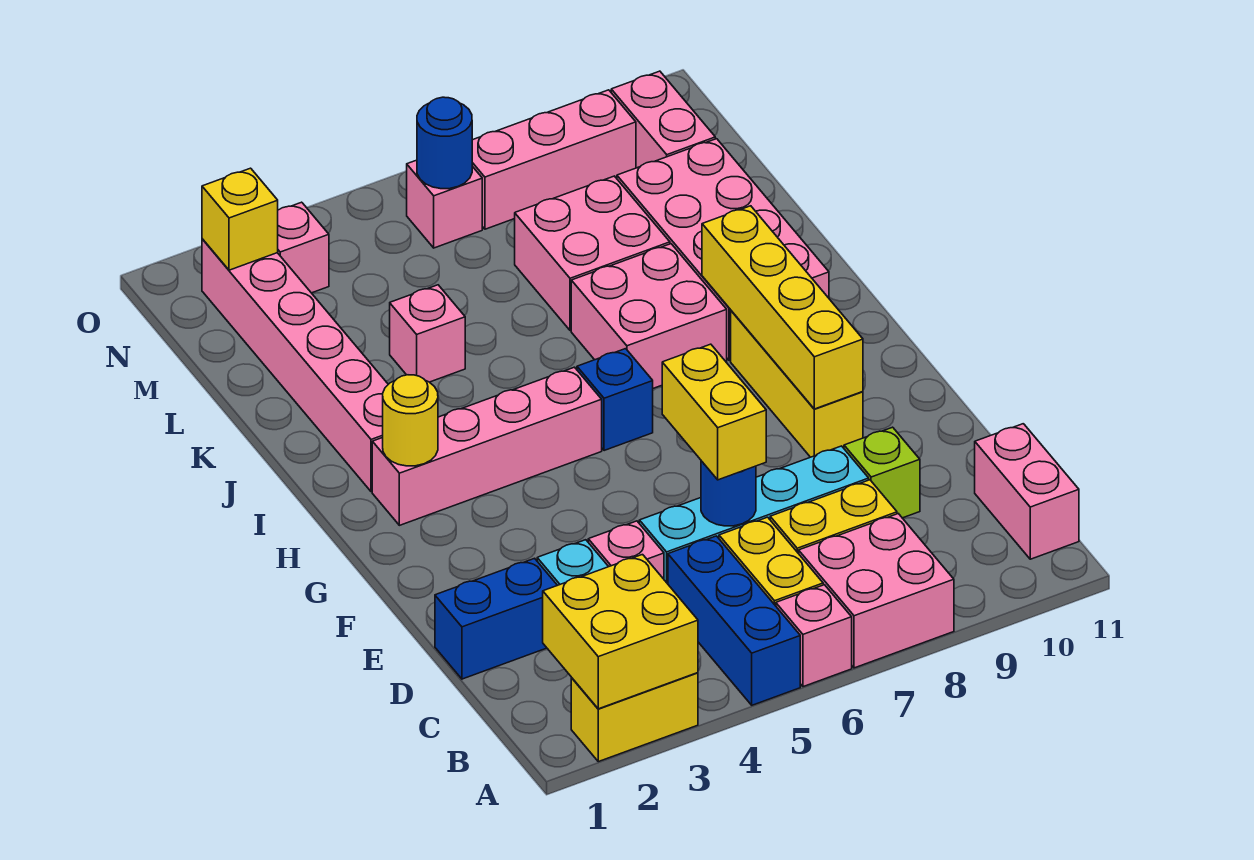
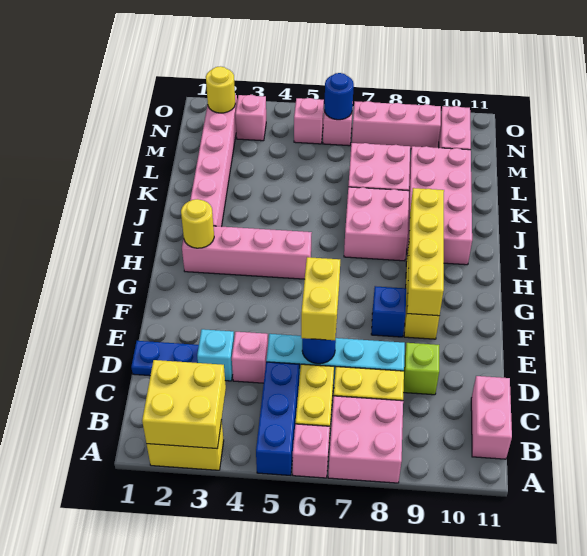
blue brick D1:D2 level 1 -> blue plate D1:D2 level 1
blue brick H6 level 1 -> blue brick F8 level 1
pink brick K4 level 1 -> pink brick N5 level 1
yellow brick N2 level 2 -> yellow round brick N2 level 2

